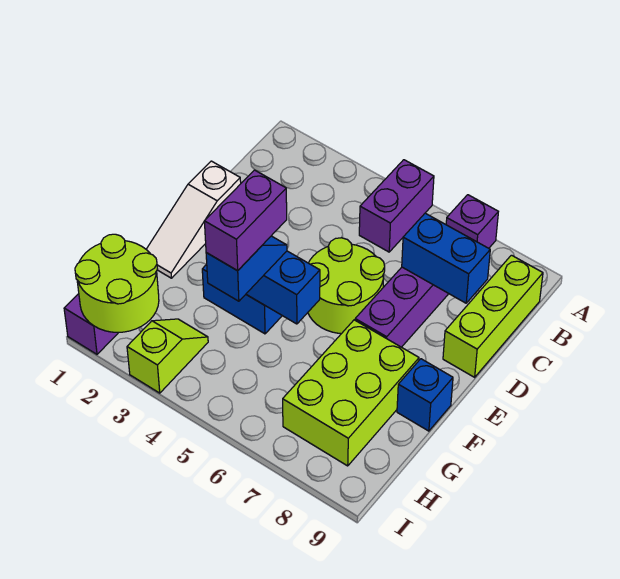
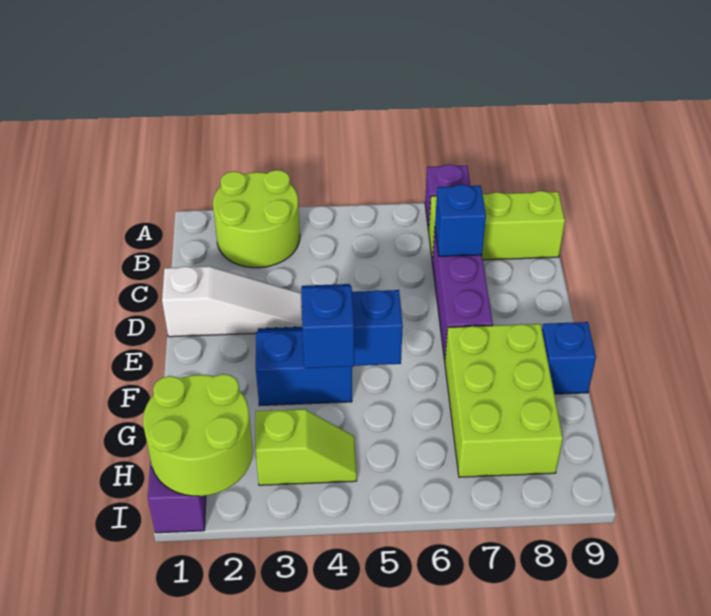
purple brick A5:B5 level 1 -> none
lime brick B9:D9 level 1 -> lime brick B7:B9 level 1
blue brick C7:C8 level 2 -> blue brick C7 level 2
white slope D1:F1 level 1 top D -> white slope D1:D3 level 1 top 1
lime round brick D5:E6 level 1 -> lime round brick A2:B3 level 1
purple brick F4:G4 level 4 -> none
lime slope H3:I3 level 1 top I -> lime slope H3:H4 level 1 top 3

